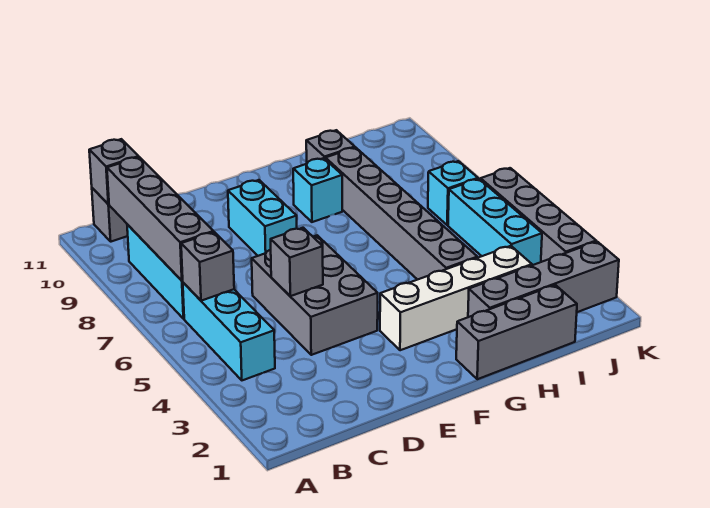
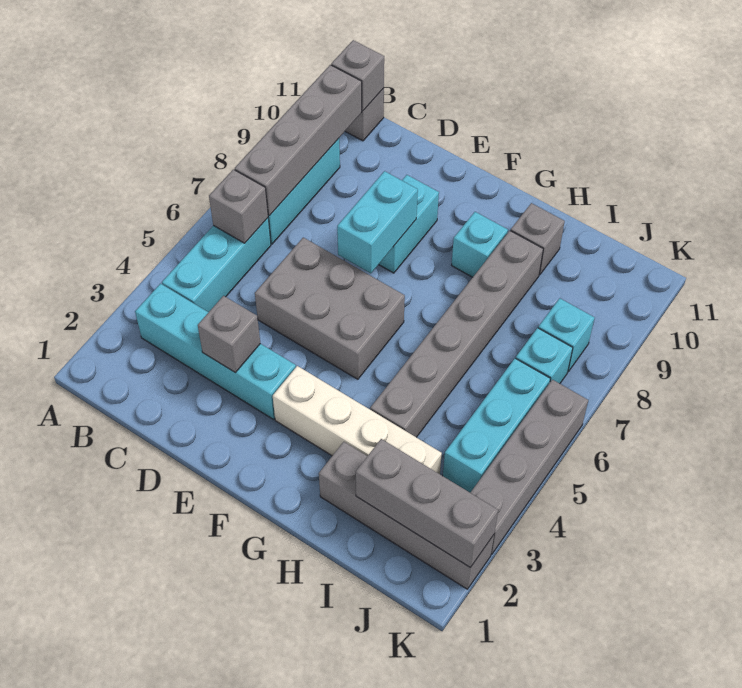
none -> cyan brick B3:E3 level 1
grey brick D4:E6 level 1 -> grey brick D5:F6 level 1
grey brick D5 level 2 -> grey brick D3 level 2
none -> cyan brick E7:E8 level 2
grey brick G1:I1 level 1 -> grey brick I2:K2 level 2
none -> cyan brick J8 level 1

